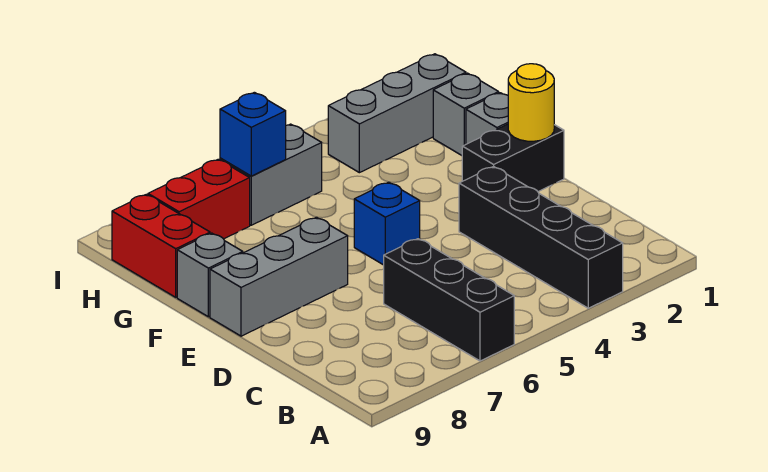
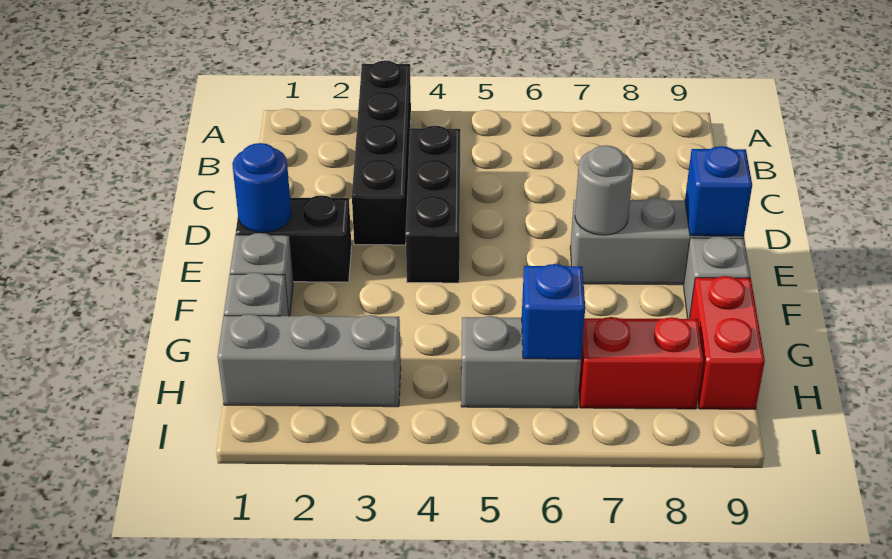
black brick A6:C6 level 1 -> black brick C4:E4 level 1
yellow round brick E1 level 2 -> blue round brick E1 level 2
blue brick E5 level 1 -> blue brick E9 level 2
none -> grey round brick E7 level 2

